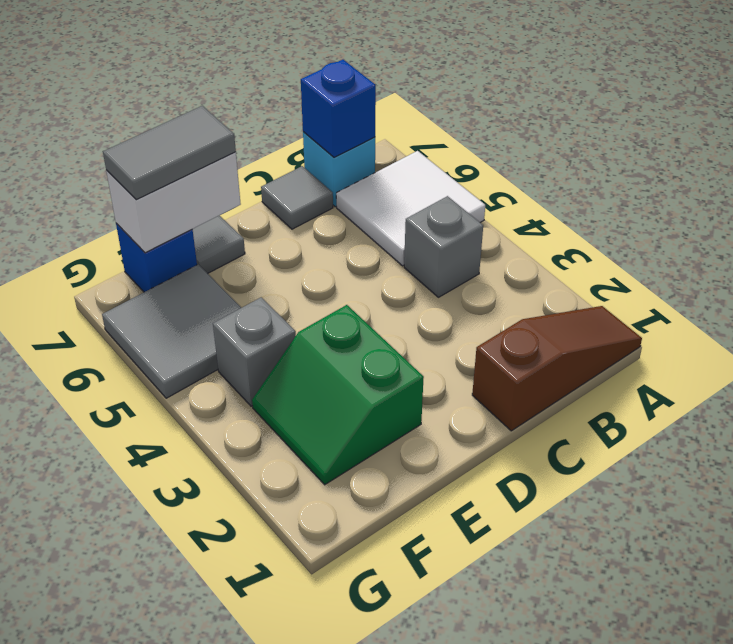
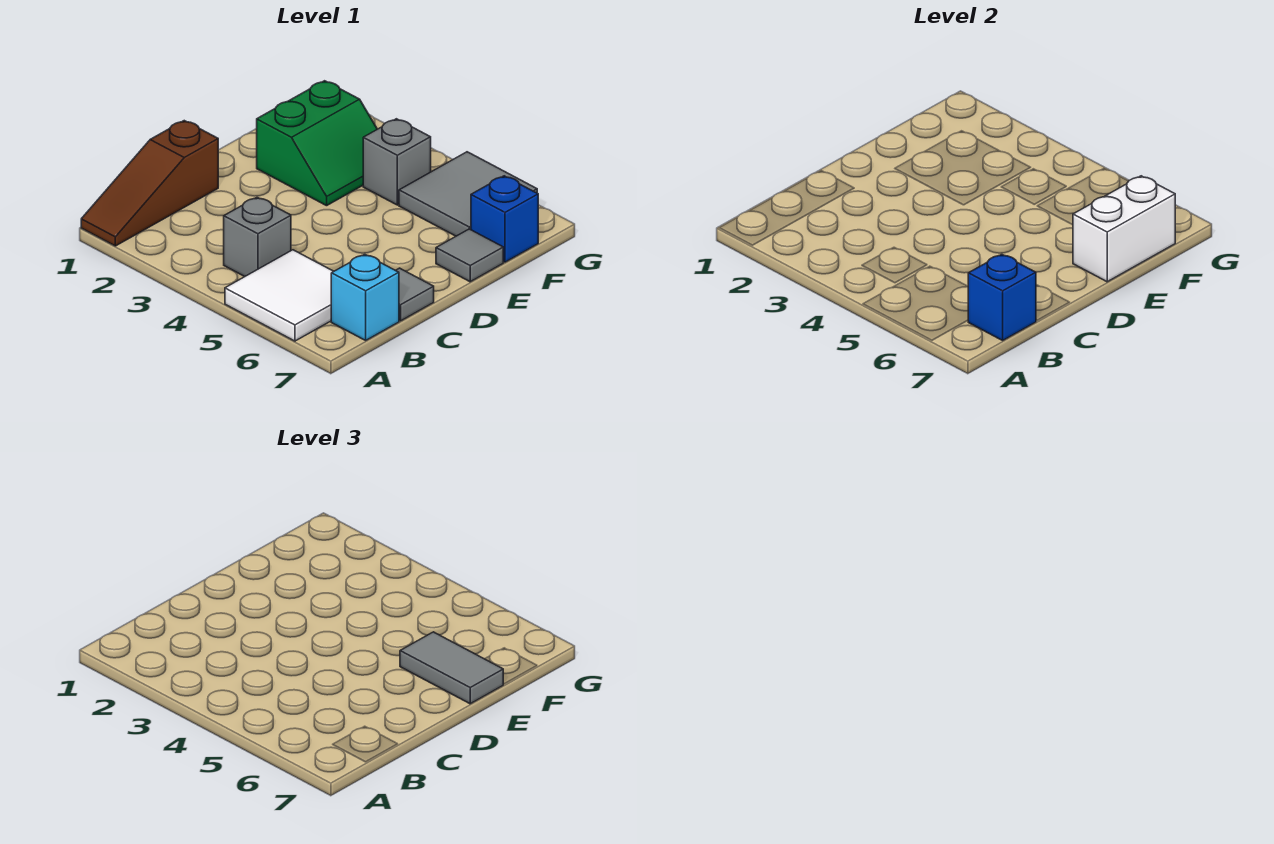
green slope E2:F3 level 1 top E -> green slope E2:F3 level 1 top 2
grey tile E7:F7 level 3 -> grey tile E6:E7 level 3

